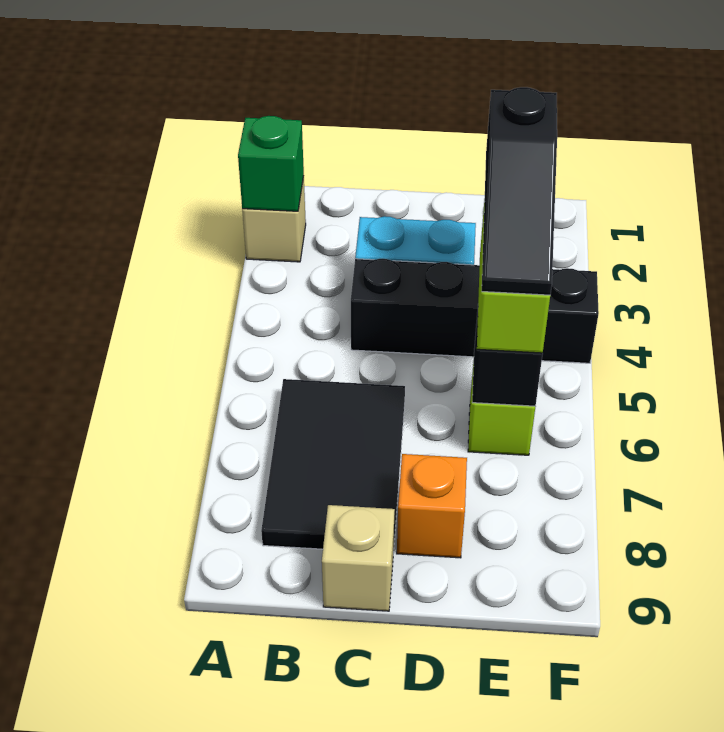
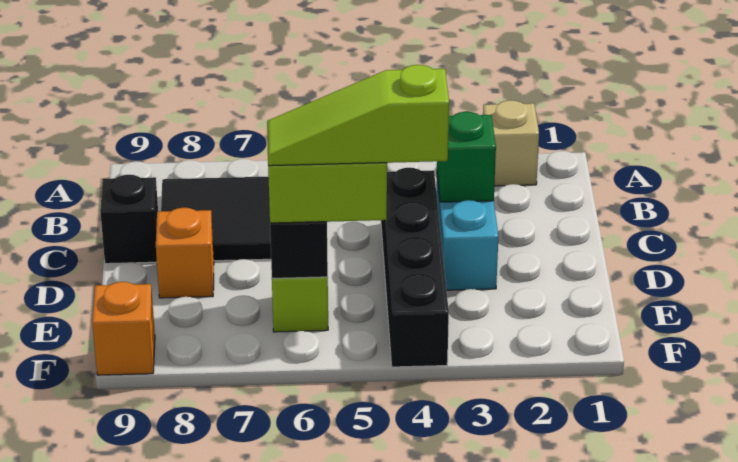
green brick A2 level 2 -> green brick C3 level 2
tan brick C9 level 1 -> black brick C9 level 1
black slope E4:E6 level 4 top 4 -> lime slope E4:E6 level 4 top 4
none -> orange brick F9 level 1

